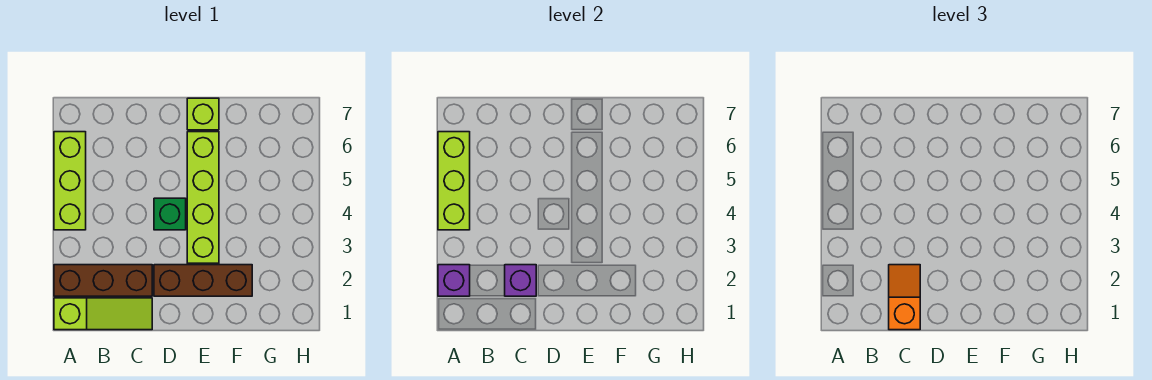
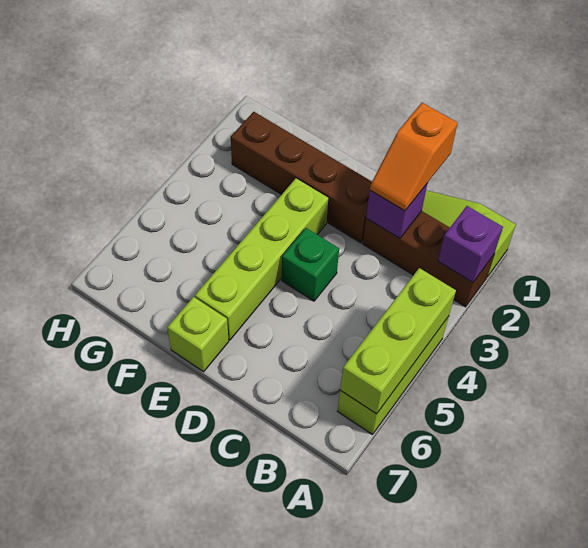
brown brick D2:F2 level 1 -> brown brick D2:G2 level 1

